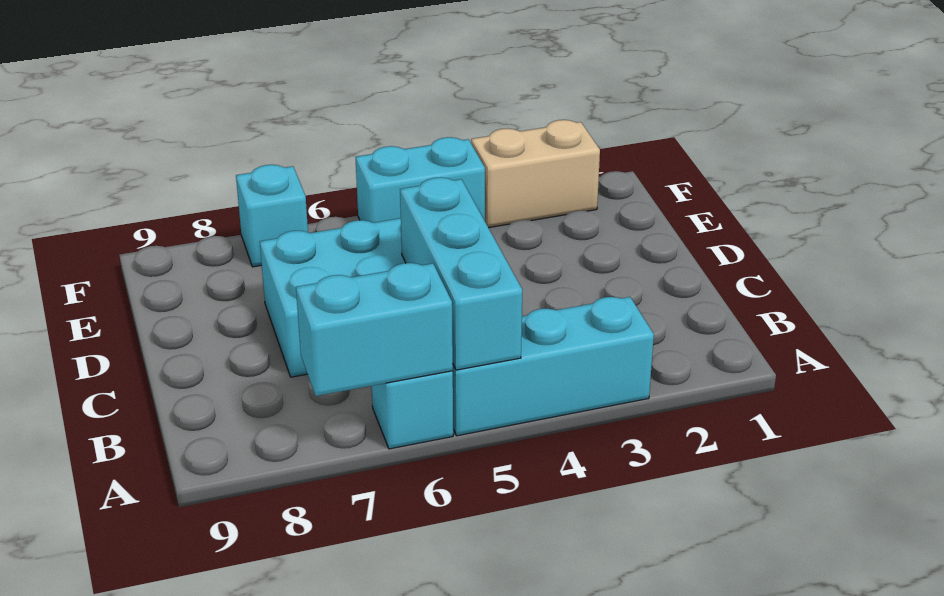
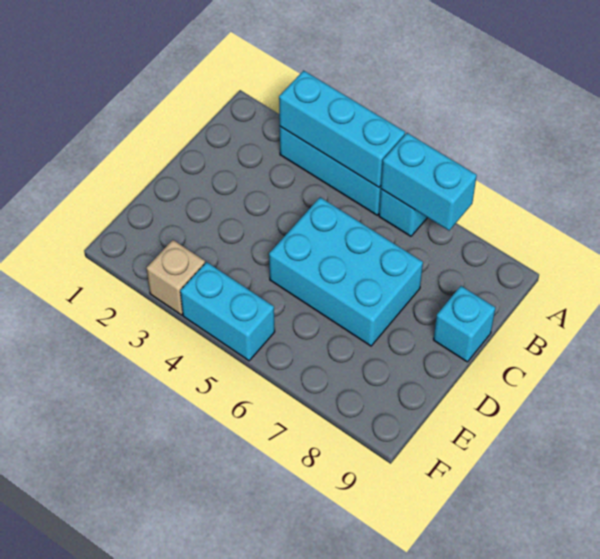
cyan brick A5:C5 level 2 -> cyan brick A3:A5 level 2
tan brick F2:F3 level 1 -> tan brick F3 level 1
cyan brick F7 level 1 -> cyan brick C9 level 1

